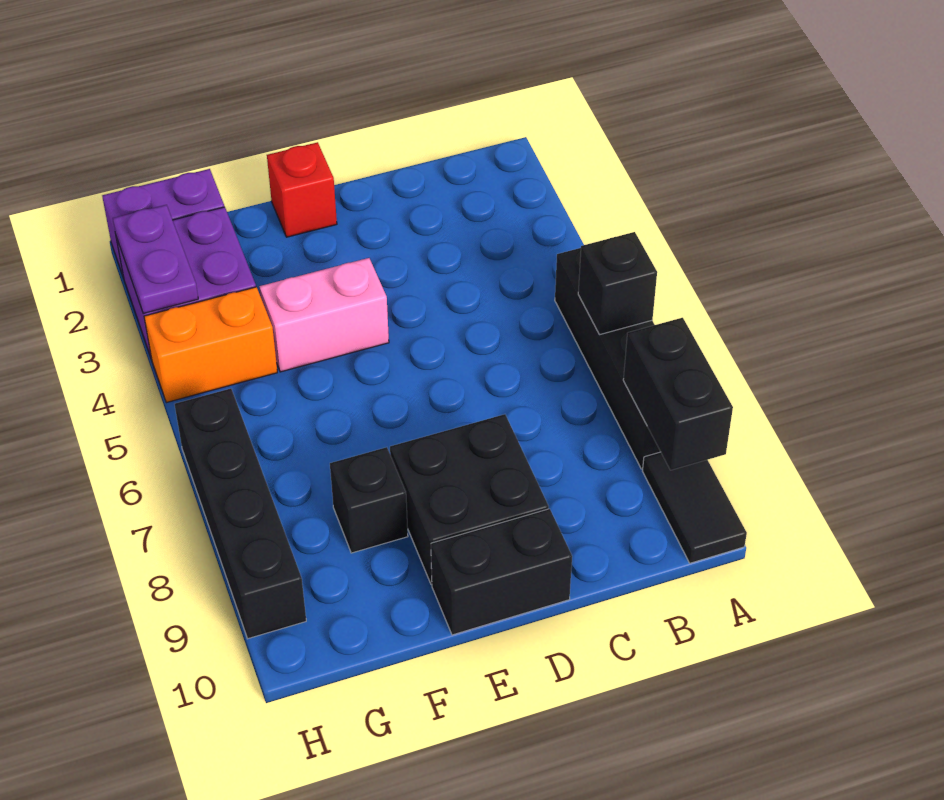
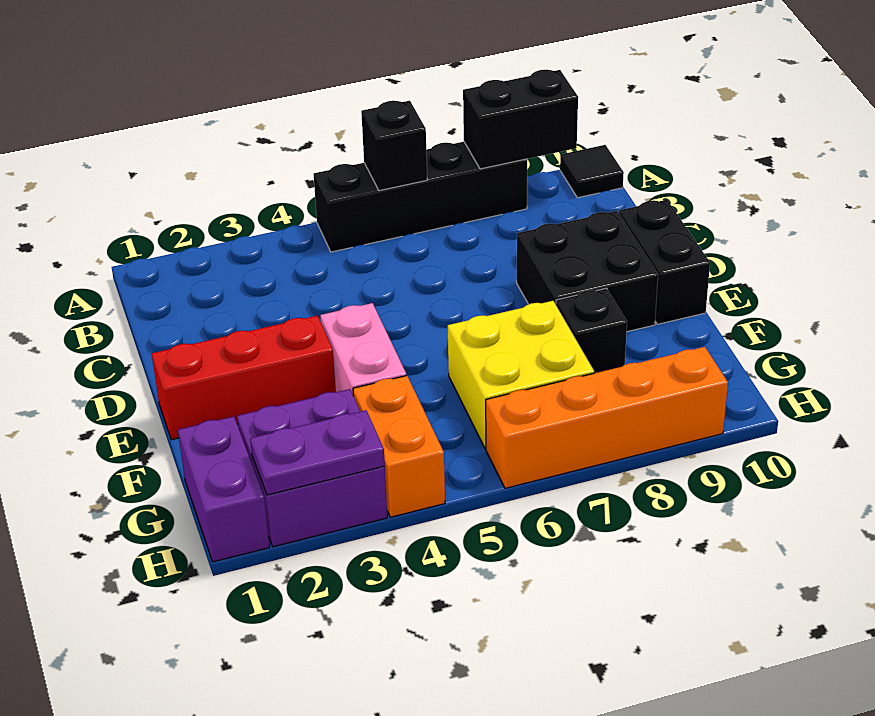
black tile A9:A10 level 1 -> black tile A10 level 1
red brick E1 level 1 -> red brick E1:E3 level 1
none -> yellow brick F6:G7 level 1
black brick H6:H9 level 1 -> orange brick H6:H9 level 1

